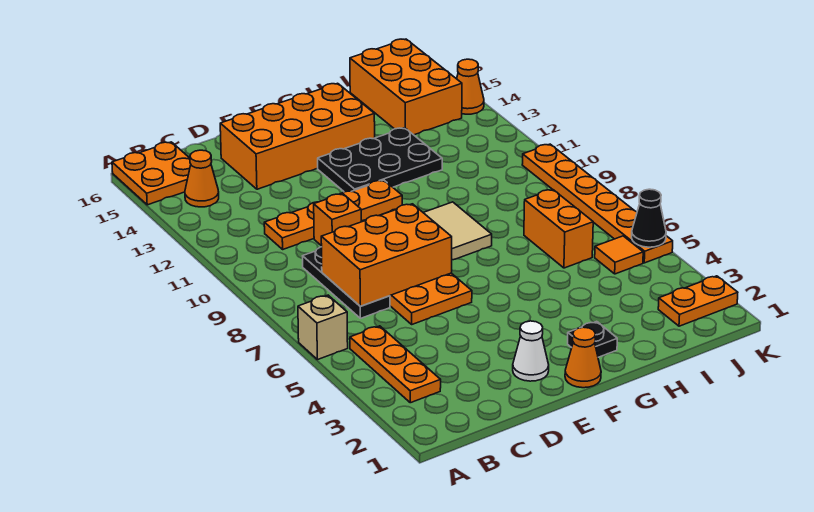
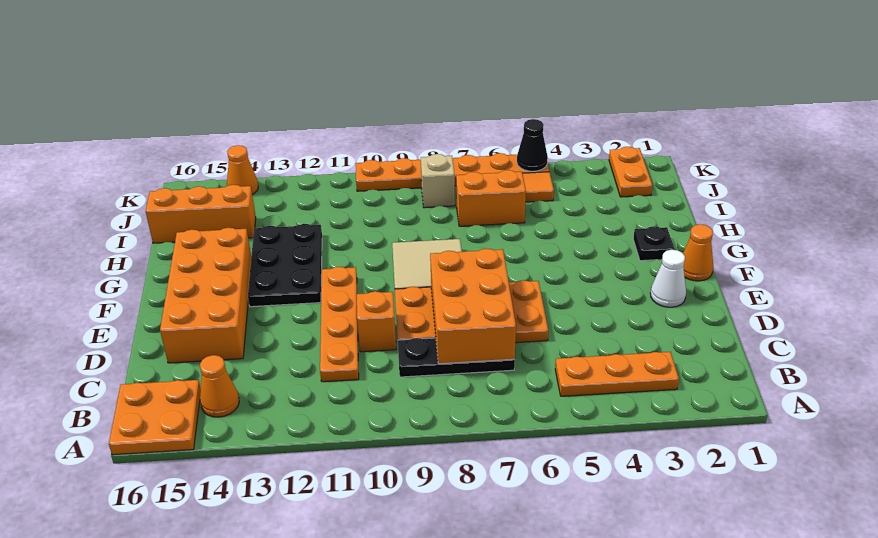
tan brick A6 level 1 -> tan brick J8 level 1
orange brick I14:J16 level 1 -> orange brick I14:I16 level 1

